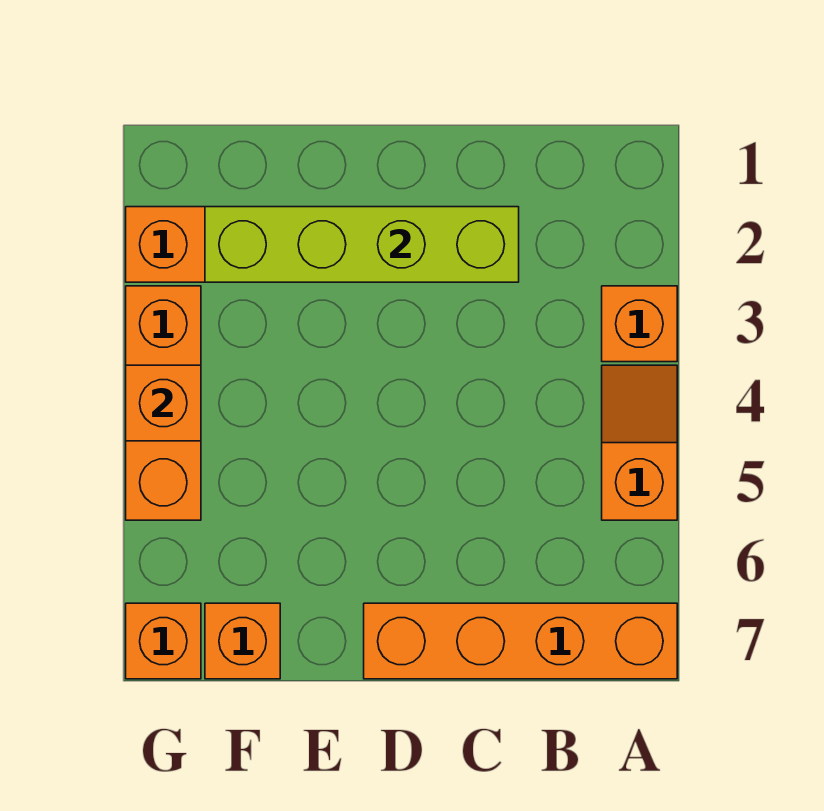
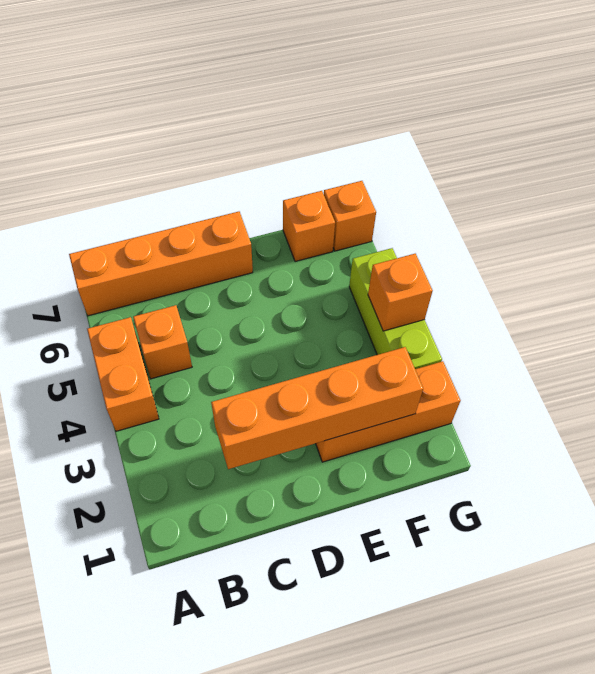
orange brick A3 level 1 -> orange brick B5 level 1
orange slope A4:A5 level 1 top 5 -> orange brick A4:A5 level 1
lime brick C2:F2 level 2 -> orange brick C2:F2 level 2
orange brick G3:G5 level 1 -> lime brick G3:G5 level 1

